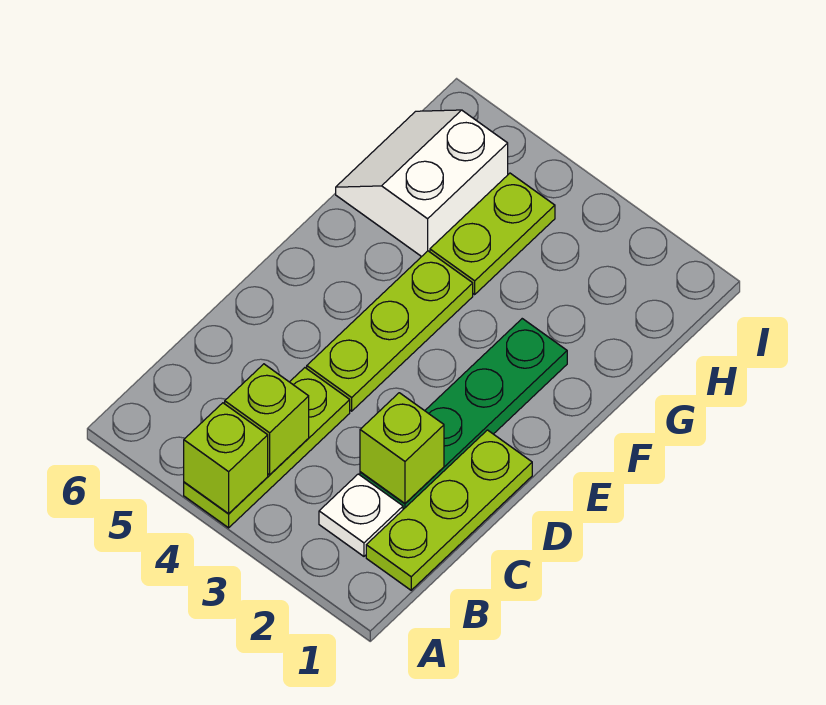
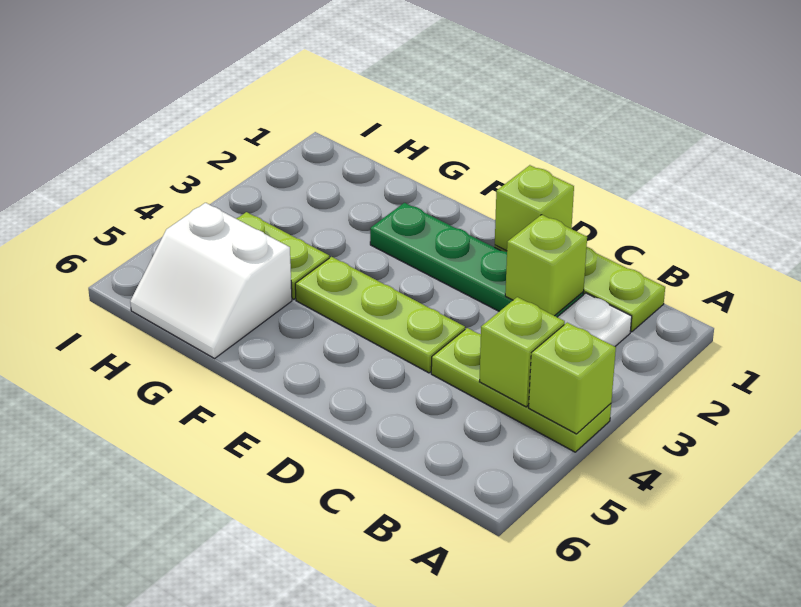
none -> lime brick D1 level 2

